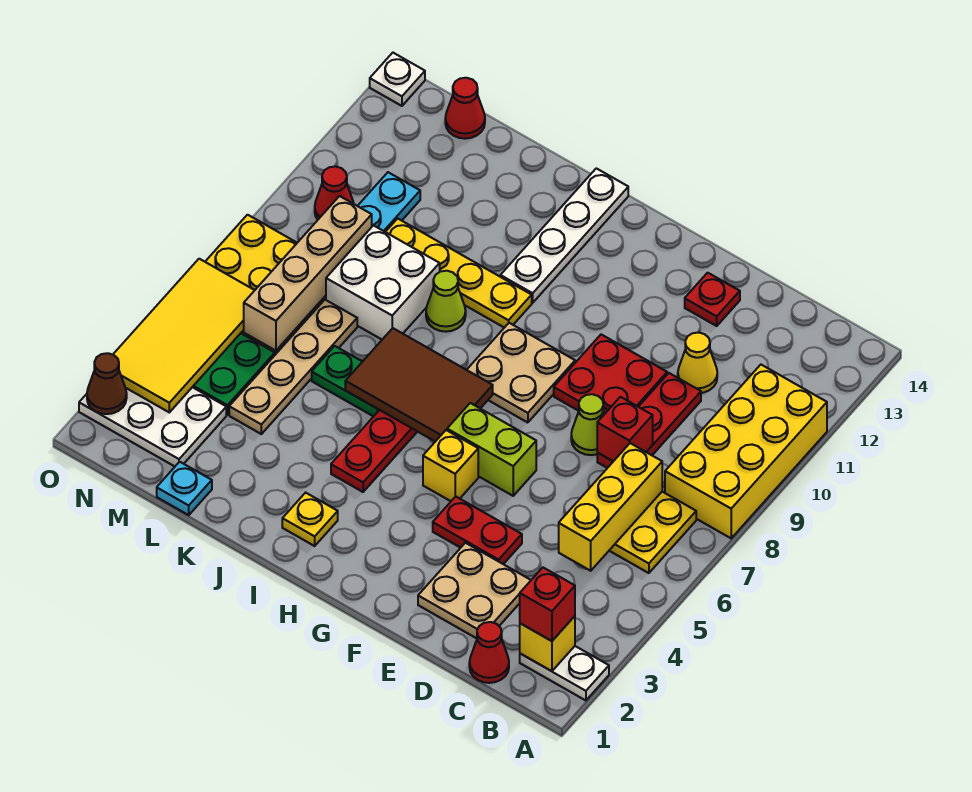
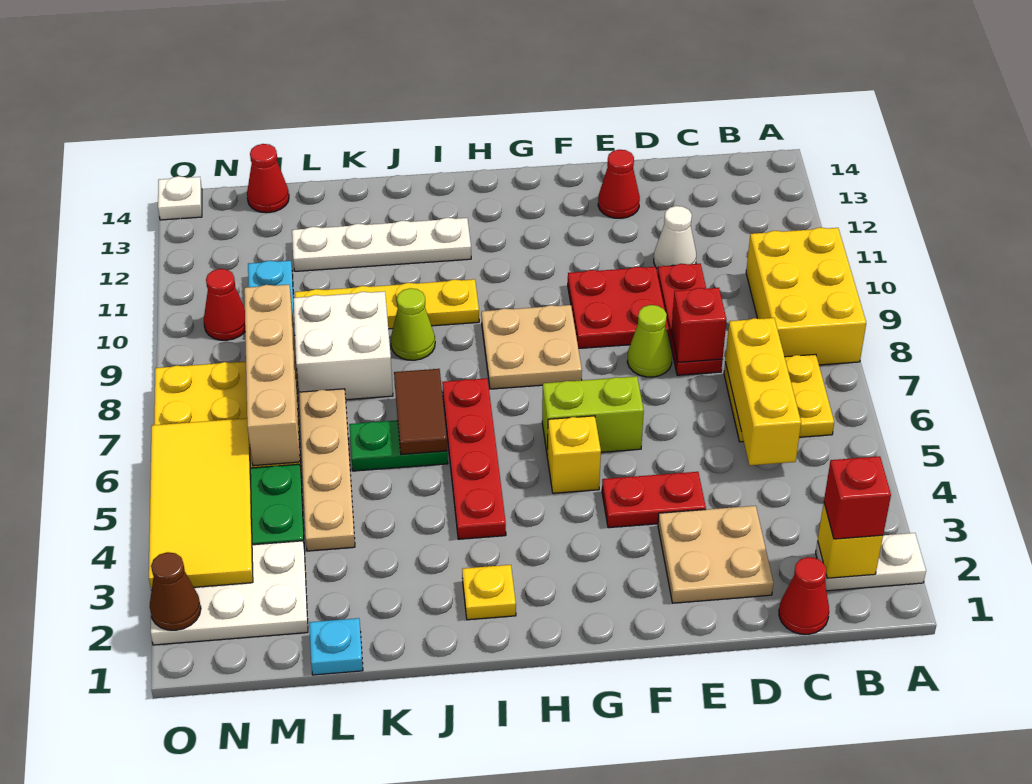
yellow brick A8:B11 level 1 -> yellow brick A8:B10 level 1
yellow cone D11 level 1 -> white cone D11 level 1
red plate E13 level 1 -> red cone E13 level 1
brown tile H6:J7 level 2 -> brown tile J6:J7 level 2
white plate I11:I14 level 1 -> white plate I12:L12 level 1

